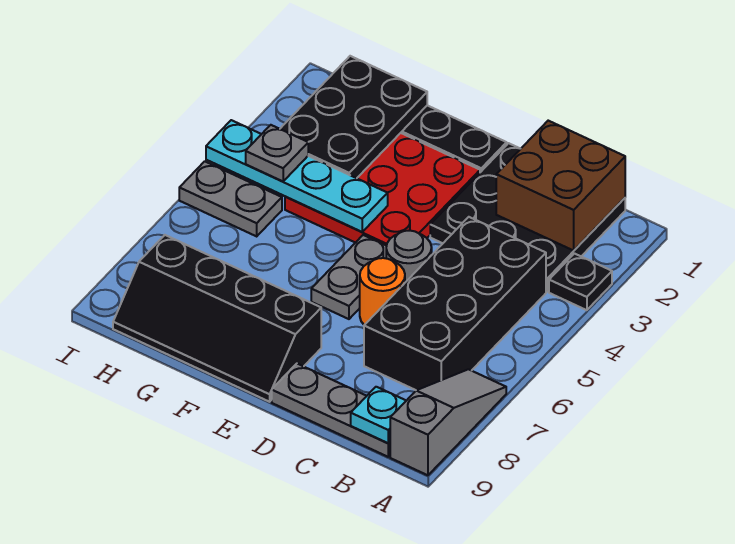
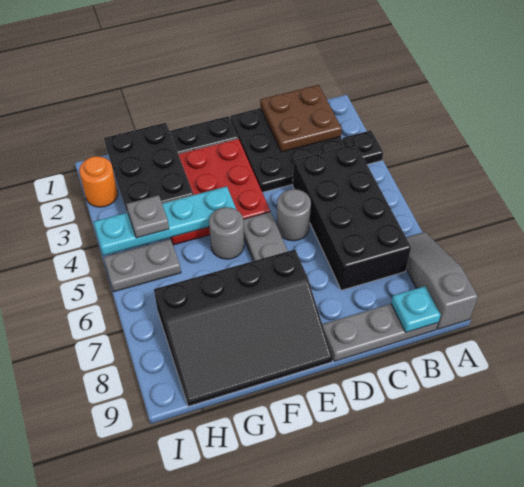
brown brick B1:C2 level 2 -> brown plate B1:C2 level 2
orange round brick D6 level 1 -> orange round brick I2 level 1
black slope E8:H9 level 1 top 8 -> black slope E7:H9 level 1 top 7
none -> grey round brick F5 level 1

